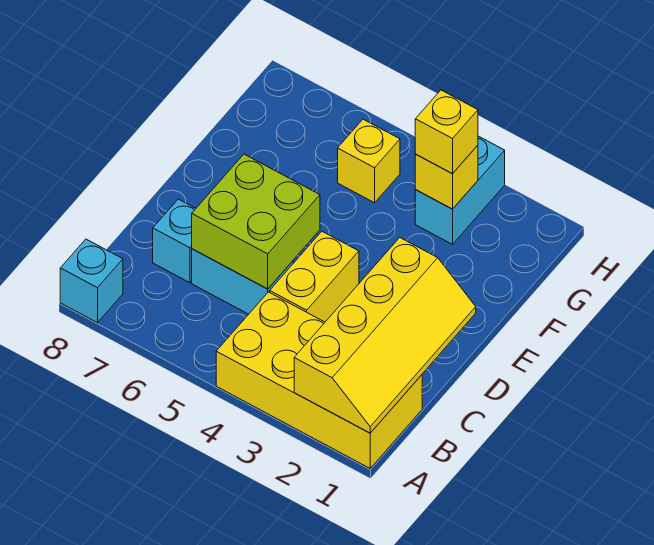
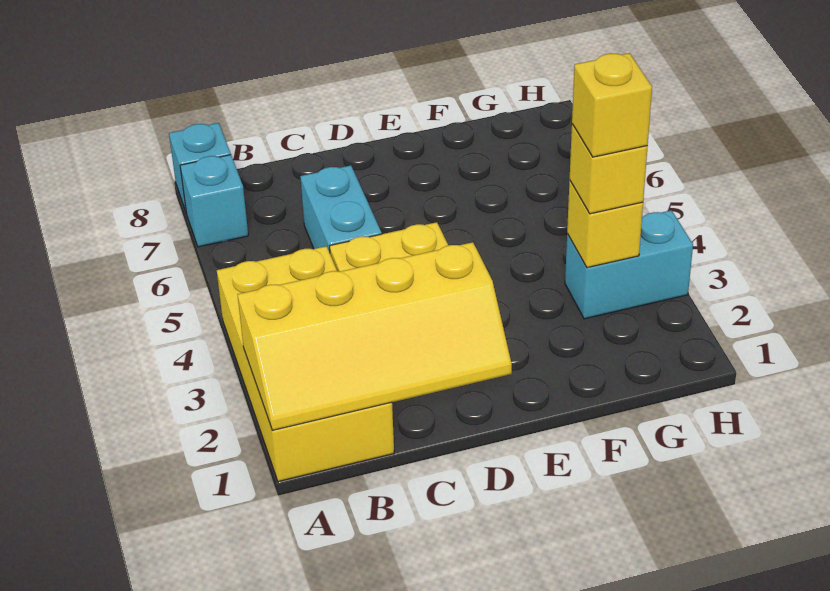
lime brick C5:D6 level 2 -> none
cyan brick C7 level 1 -> cyan brick A7 level 1
yellow brick G5 level 1 -> yellow brick G3 level 4

